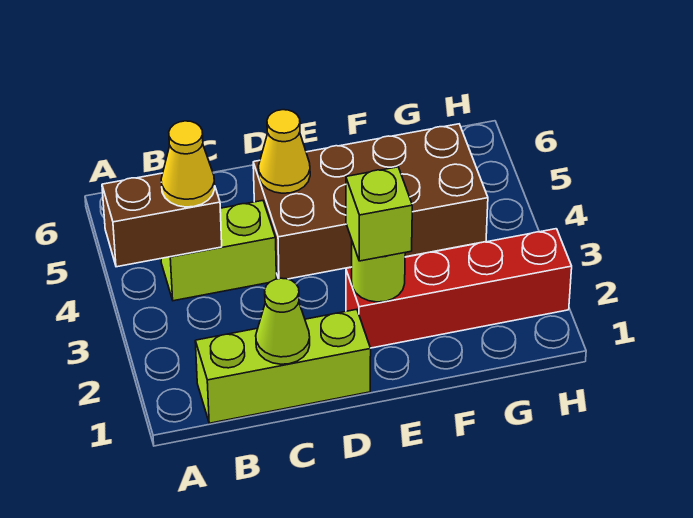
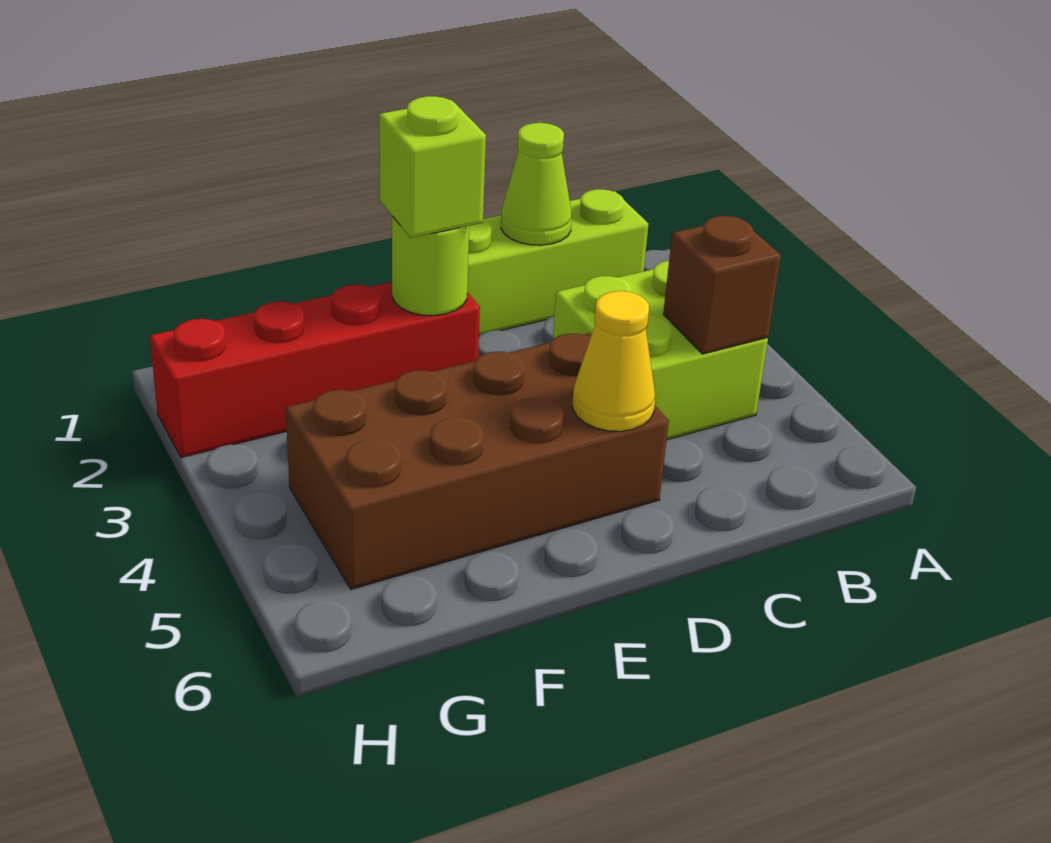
brown brick A4:B4 level 2 -> brown brick B4 level 2
lime brick B4:C4 level 1 -> lime brick B3:C4 level 1
yellow cone B4 level 3 -> none

